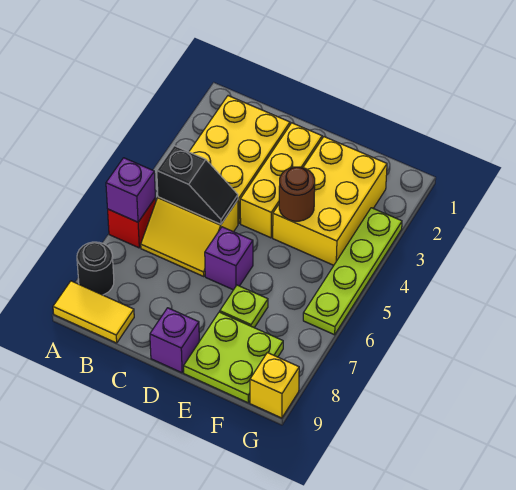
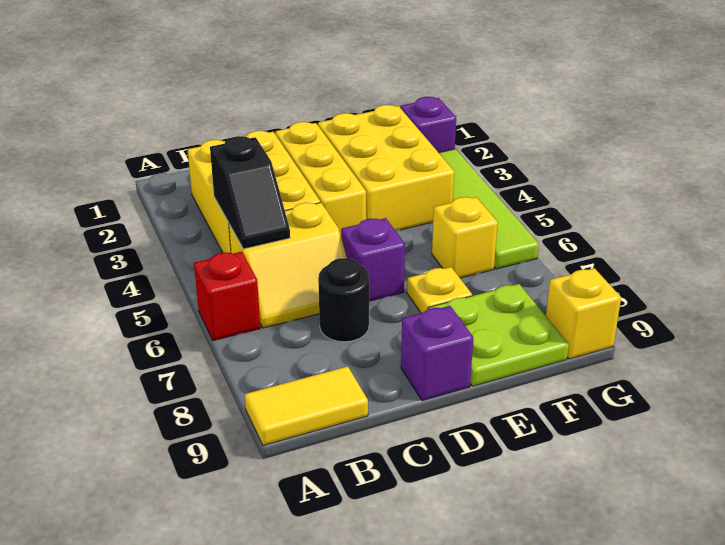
purple brick A6 level 2 -> purple brick G2 level 1
black round brick A8 level 1 -> black round brick C7 level 1
black slope B5:C5 level 2 top B -> black slope B4:B5 level 2 top 4
brown round brick E4 level 2 -> none
lime plate E7 level 1 -> yellow plate E7 level 1
none -> yellow brick F6 level 1
lime plate G3:G6 level 1 -> lime tile G3:G6 level 1

